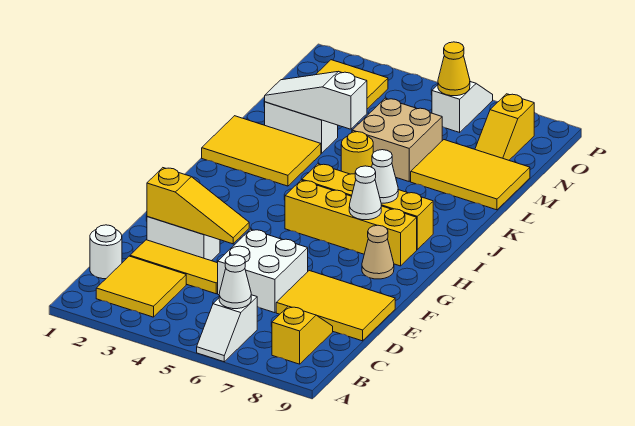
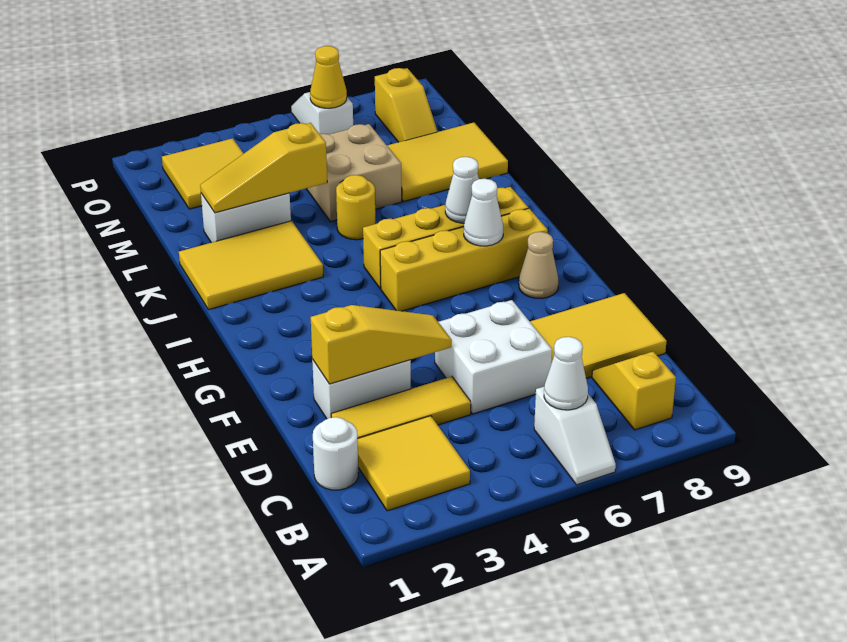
white slope L2:L4 level 2 top 4 -> yellow slope L2:L4 level 2 top 4

